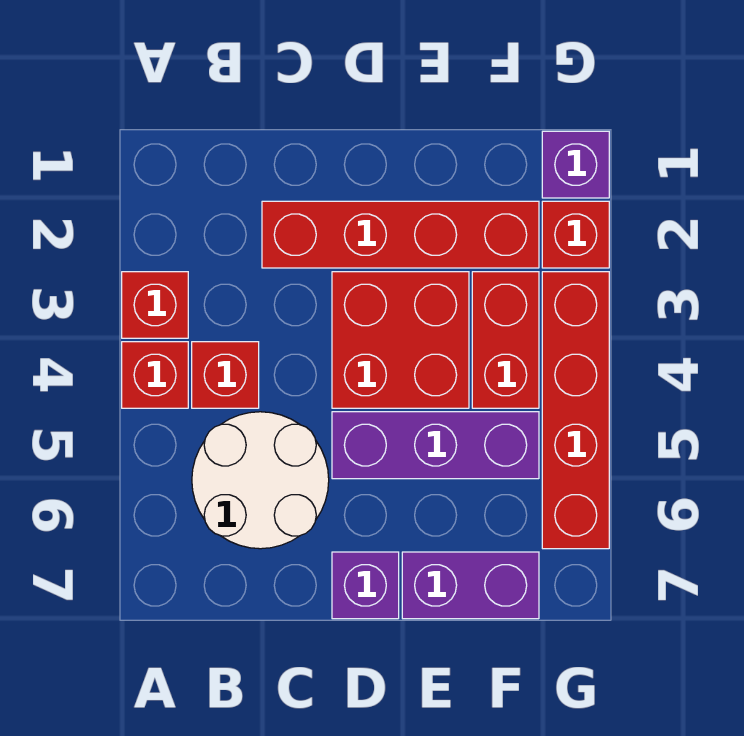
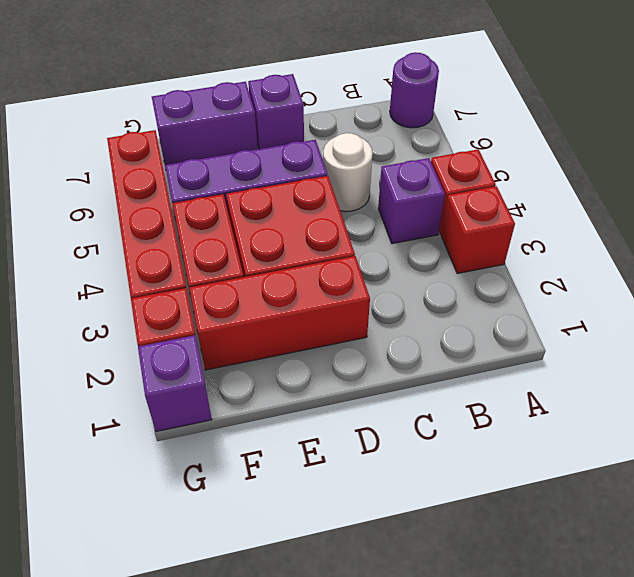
none -> purple round brick A7 level 1
red brick B4 level 1 -> purple brick B4 level 1
white round brick B5:C6 level 1 -> white round brick C5 level 1
red brick C2:F2 level 1 -> red brick D2:F2 level 1

